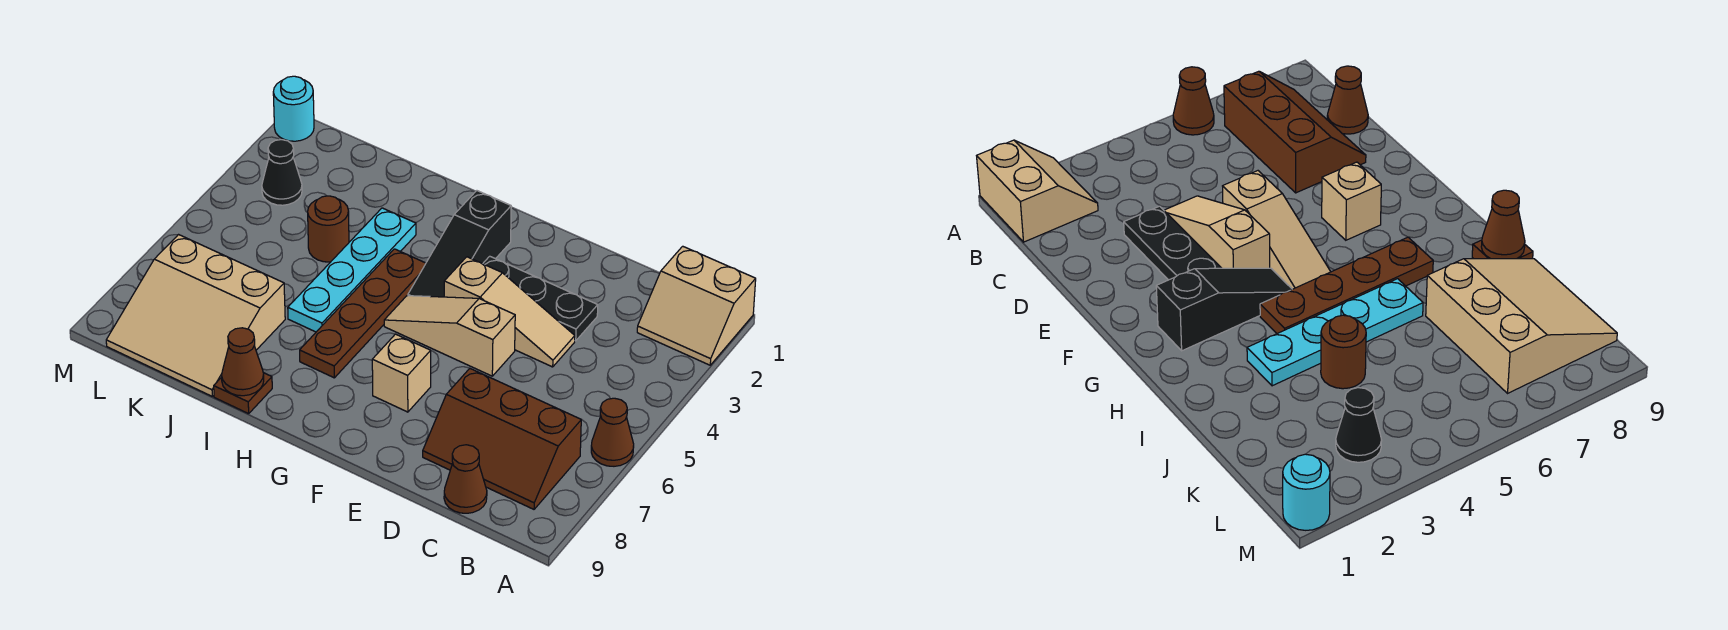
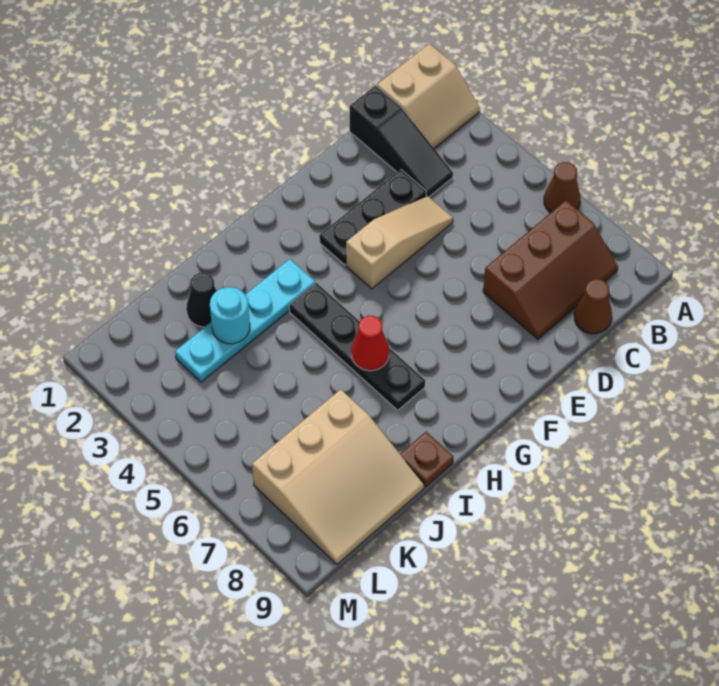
tan slope E5:G5 level 1 top E -> none
tan brick F7 level 1 -> none
black slope G2:G4 level 1 top 2 -> black slope C1:C3 level 1 top 1
brown plate H4:H7 level 1 -> black plate H4:H7 level 1
none -> red cone H6 level 2
cyan plate I3:I6 level 1 -> cyan plate H3:K3 level 1
brown cone I9 level 2 -> none
brown round brick J4 level 1 -> none
black cone L3 level 1 -> black cone J2 level 1
cyan round brick M1 level 1 -> cyan round brick J3 level 2

